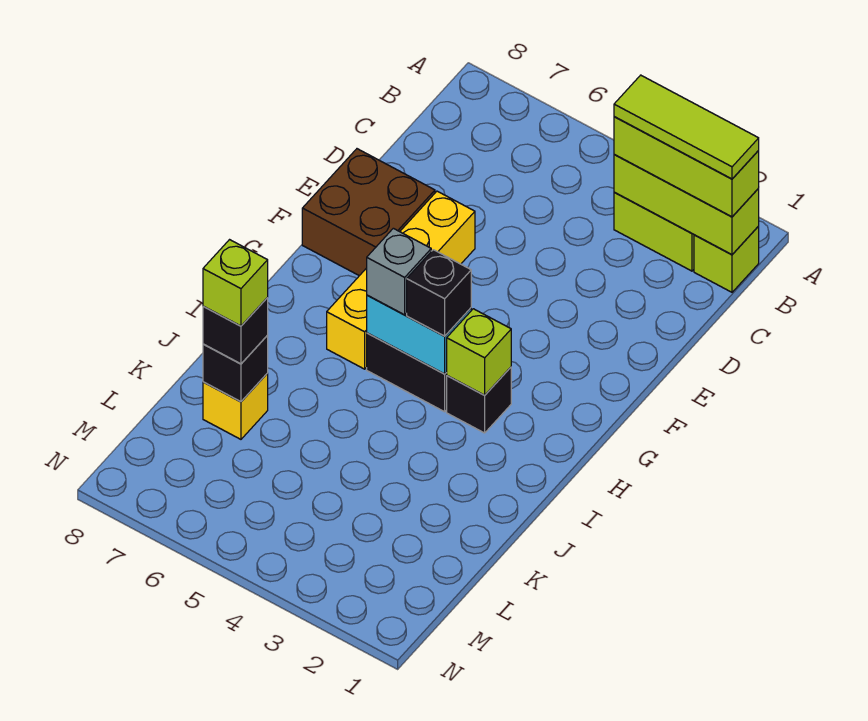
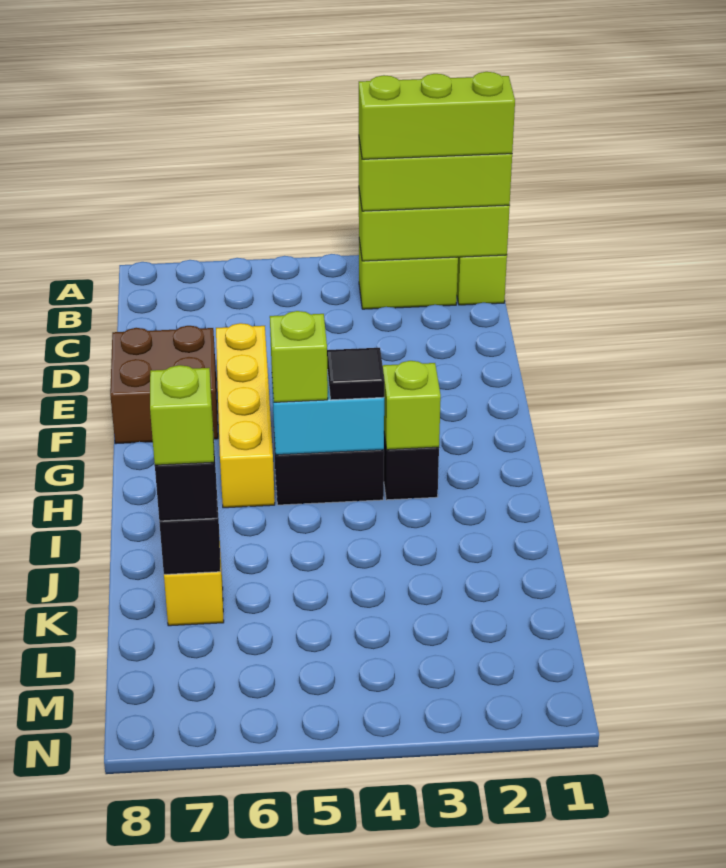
lime tile B1:B3 level 4 -> lime brick B1:B3 level 4
black brick H4 level 3 -> black tile H4 level 3
grey brick H5 level 3 -> lime brick H5 level 3

